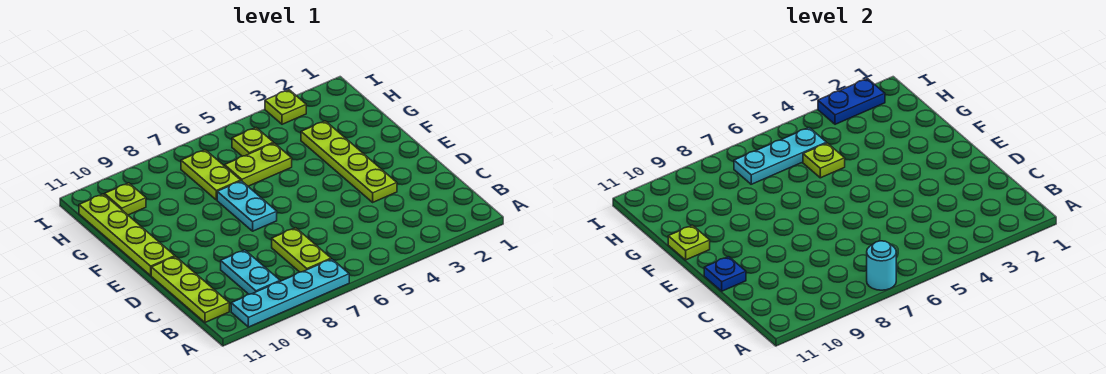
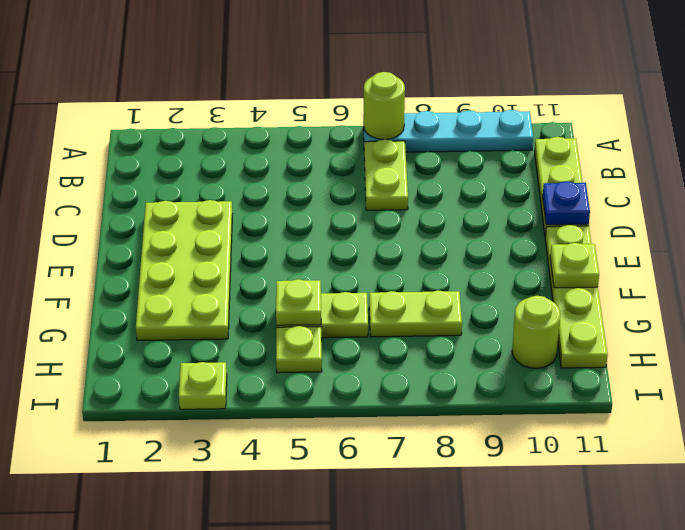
cyan round brick A7 level 2 -> lime round brick A7 level 2
cyan plate B9:C9 level 1 -> none
lime plate D3:G3 level 1 -> lime plate D2:G3 level 1
cyan plate E7:F7 level 1 -> none
lime plate G7:H7 level 1 -> lime plate G7:G8 level 1
cyan plate H5:H7 level 2 -> none
lime plate H10 level 1 -> lime round brick H10 level 1
blue plate I2:I3 level 2 -> none

